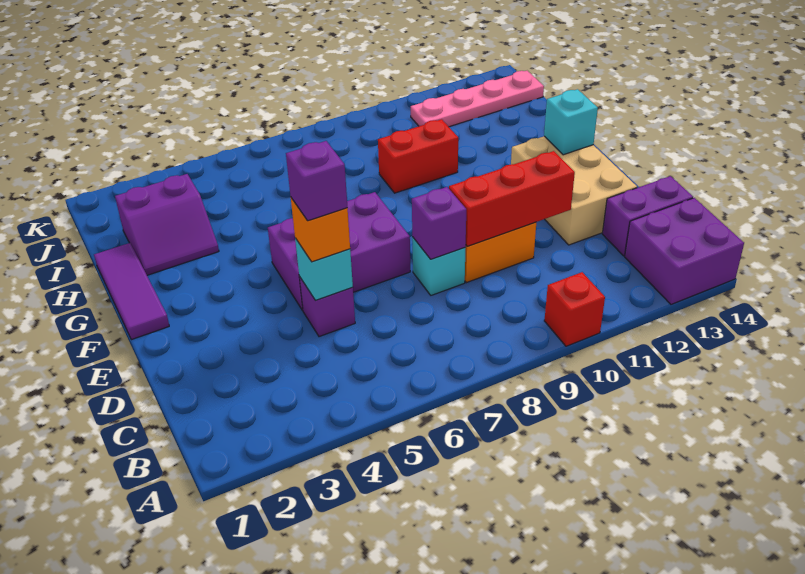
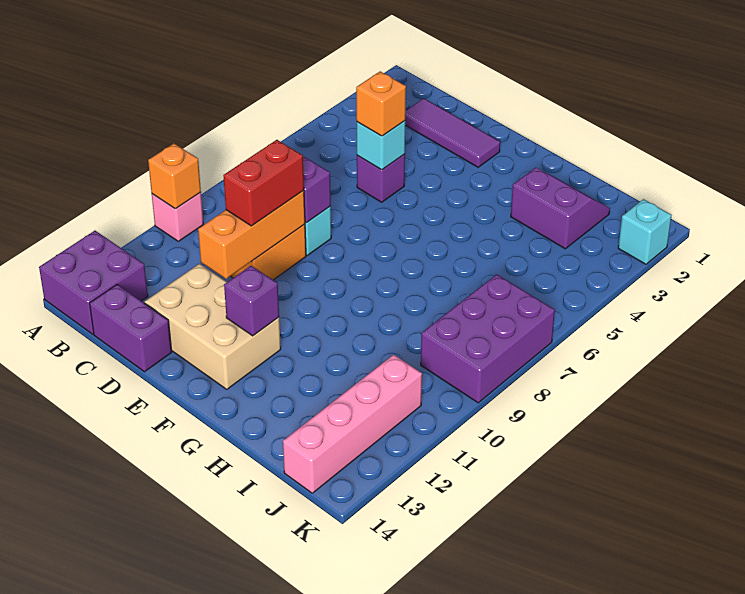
red brick A10 level 1 -> pink brick A10 level 1
none -> orange brick A10 level 2
purple brick C13:C14 level 1 -> purple brick C14:D14 level 1
purple brick D5 level 4 -> purple brick F12 level 2
red brick D9:D11 level 2 -> orange brick D9:D11 level 2
purple brick E5:F7 level 1 -> purple brick J7:K9 level 1
purple tile F1:H1 level 1 -> purple tile C2:E2 level 1
cyan brick F13 level 2 -> cyan brick K2 level 1
purple slope H2:I3 level 1 top I -> purple slope H2:I3 level 1 top 3
red brick H9:H10 level 1 -> red brick D9:D10 level 3
pink plate J11:J14 level 1 -> pink brick J11:J14 level 1

